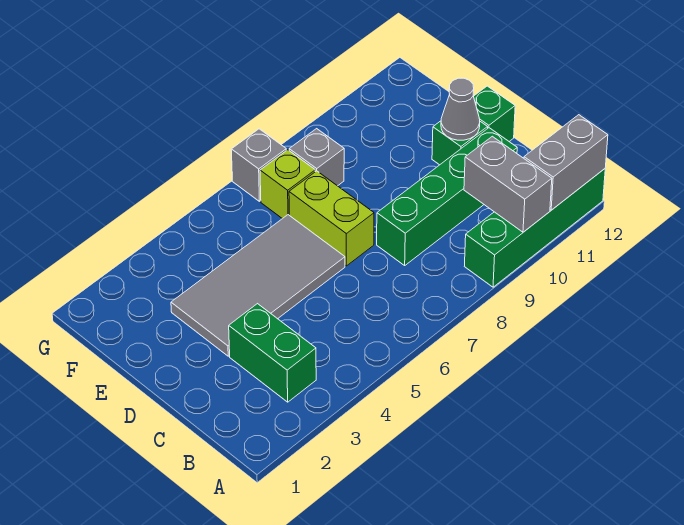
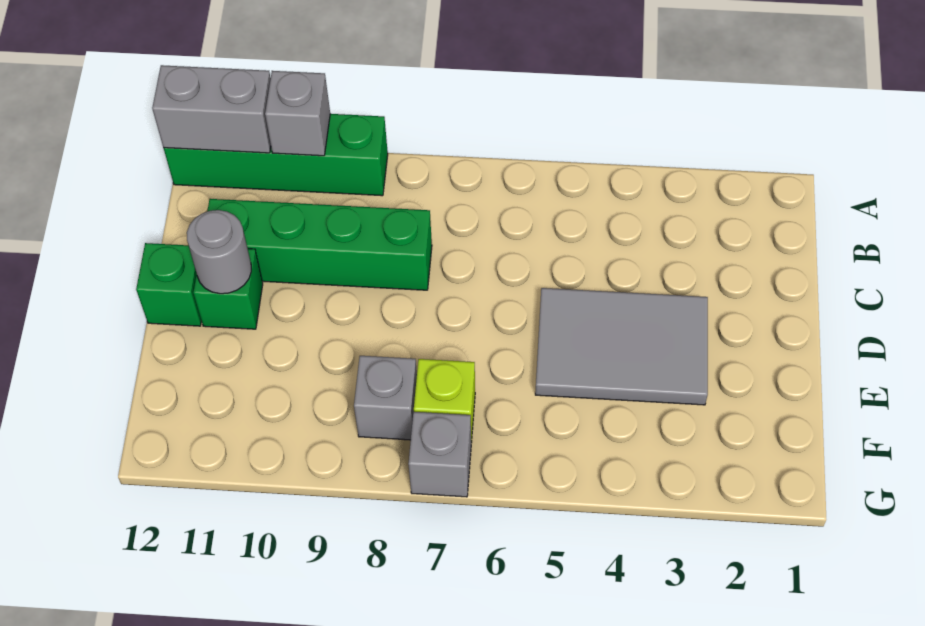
grey brick A10:B10 level 2 -> grey brick A10 level 2
green brick B3:C3 level 1 -> none
grey tile D3:E6 level 1 -> grey tile D3:E5 level 1
lime brick D7:E7 level 1 -> none
grey cone D11 level 2 -> grey round brick D11 level 2

